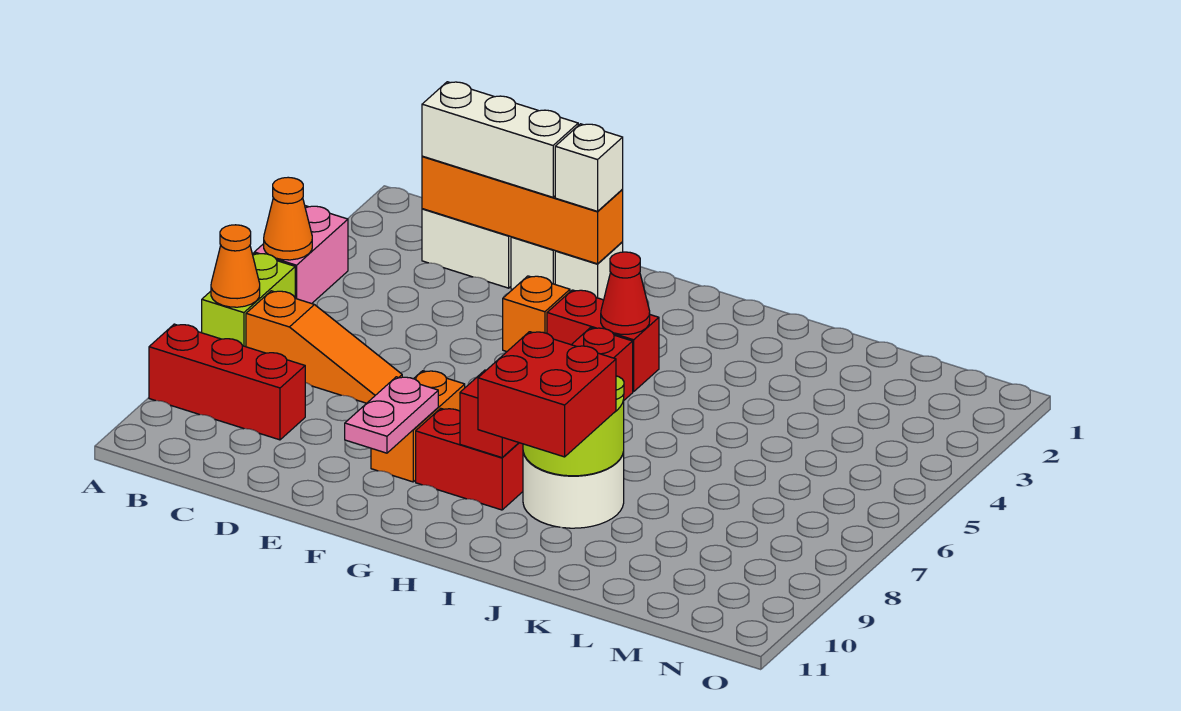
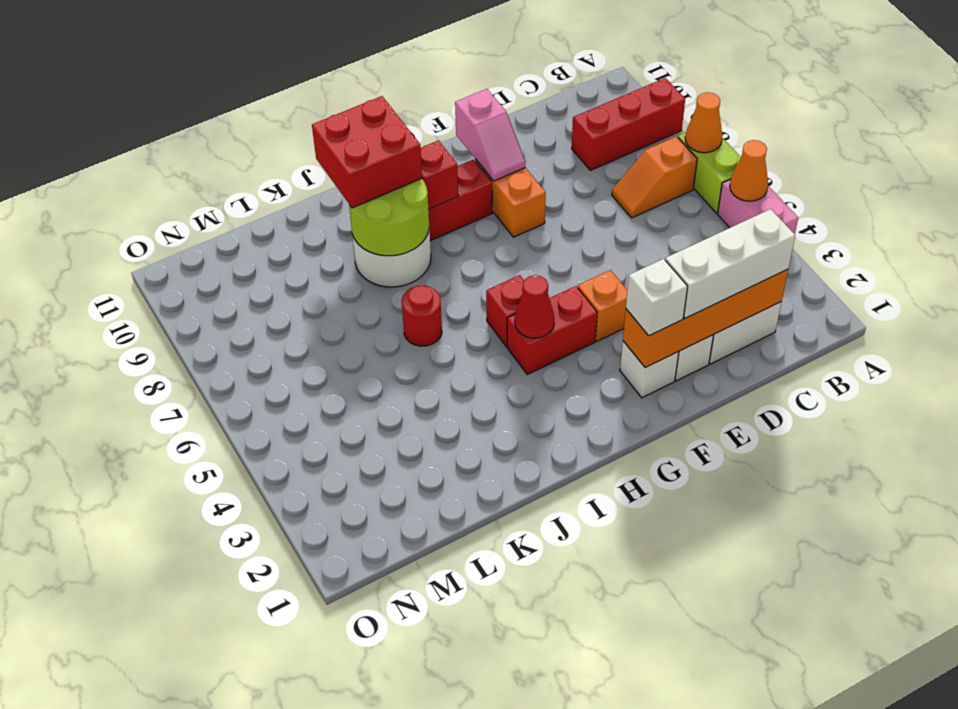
orange slope B7:D7 level 1 top B -> orange slope B7:C7 level 1 top B
pink plate F9:F10 level 2 -> pink slope F9:F10 level 2 top 10
none -> red round brick J6 level 1

